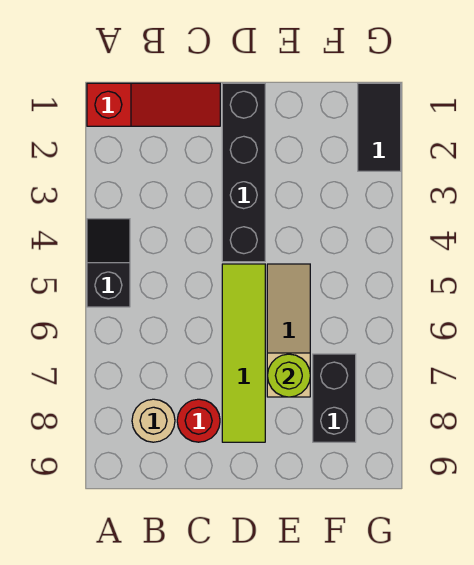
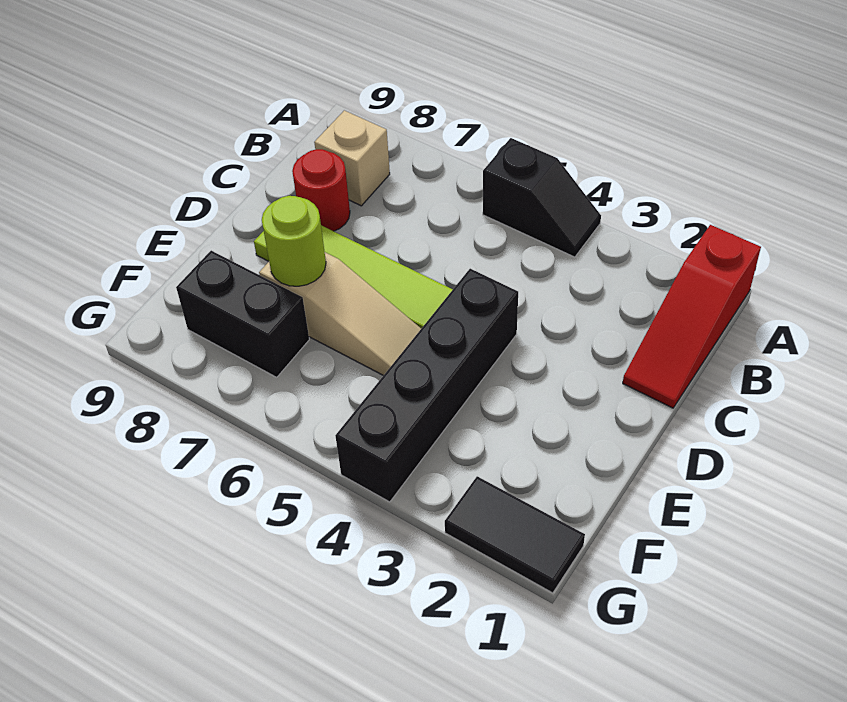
tan round brick B8 level 1 -> tan brick B8 level 1
black brick D1:D4 level 1 -> black brick D4:G4 level 1

